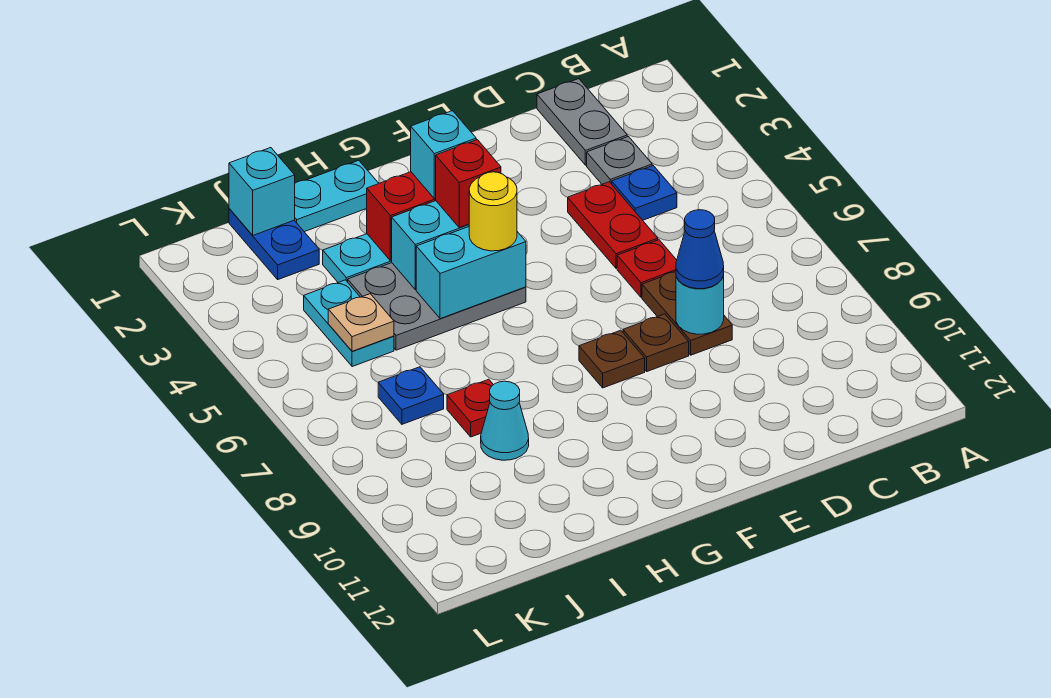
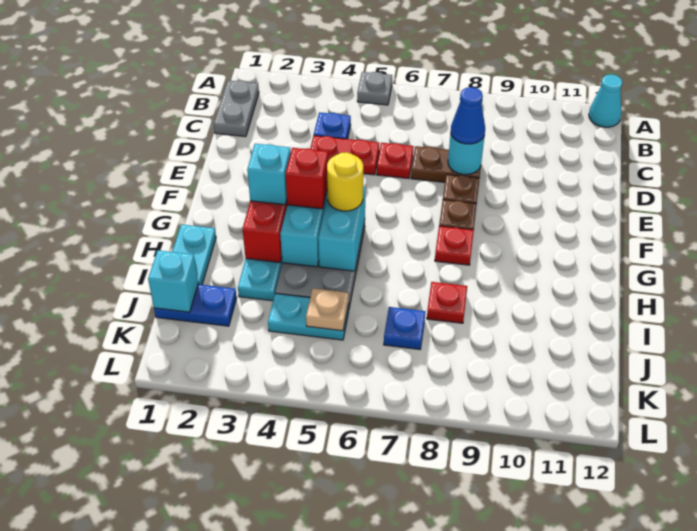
grey plate C1:C2 level 1 -> grey plate B1:C1 level 1
grey plate C3 level 1 -> grey plate A5 level 1
none -> red plate G8 level 1
cyan cone I9 level 1 -> cyan cone A12 level 1

